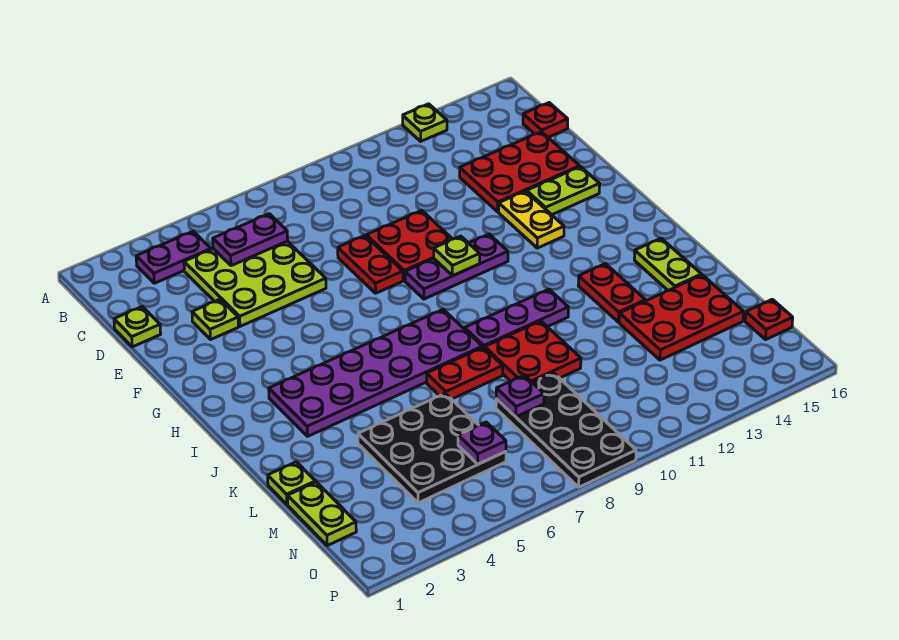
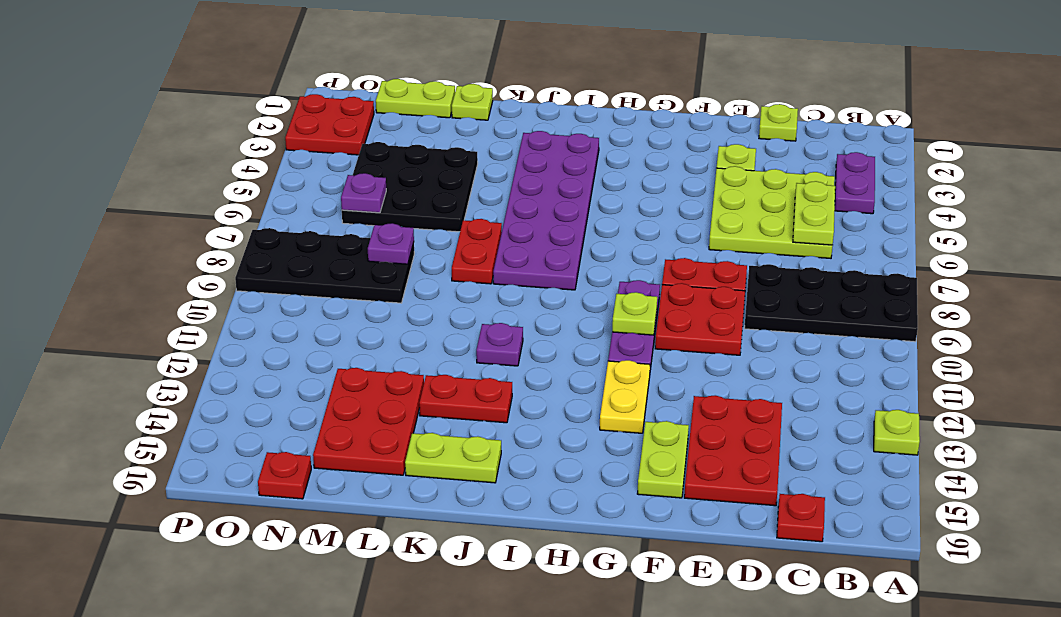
none -> black plate A8:D9 level 1
purple plate C5:C6 level 2 -> lime plate C5:C6 level 2
yellow plate F13:G13 level 1 -> yellow plate G12:G13 level 1
purple plate J9:J11 level 1 -> purple plate J11 level 1
red plate K9:L10 level 1 -> red plate O2:P3 level 1

